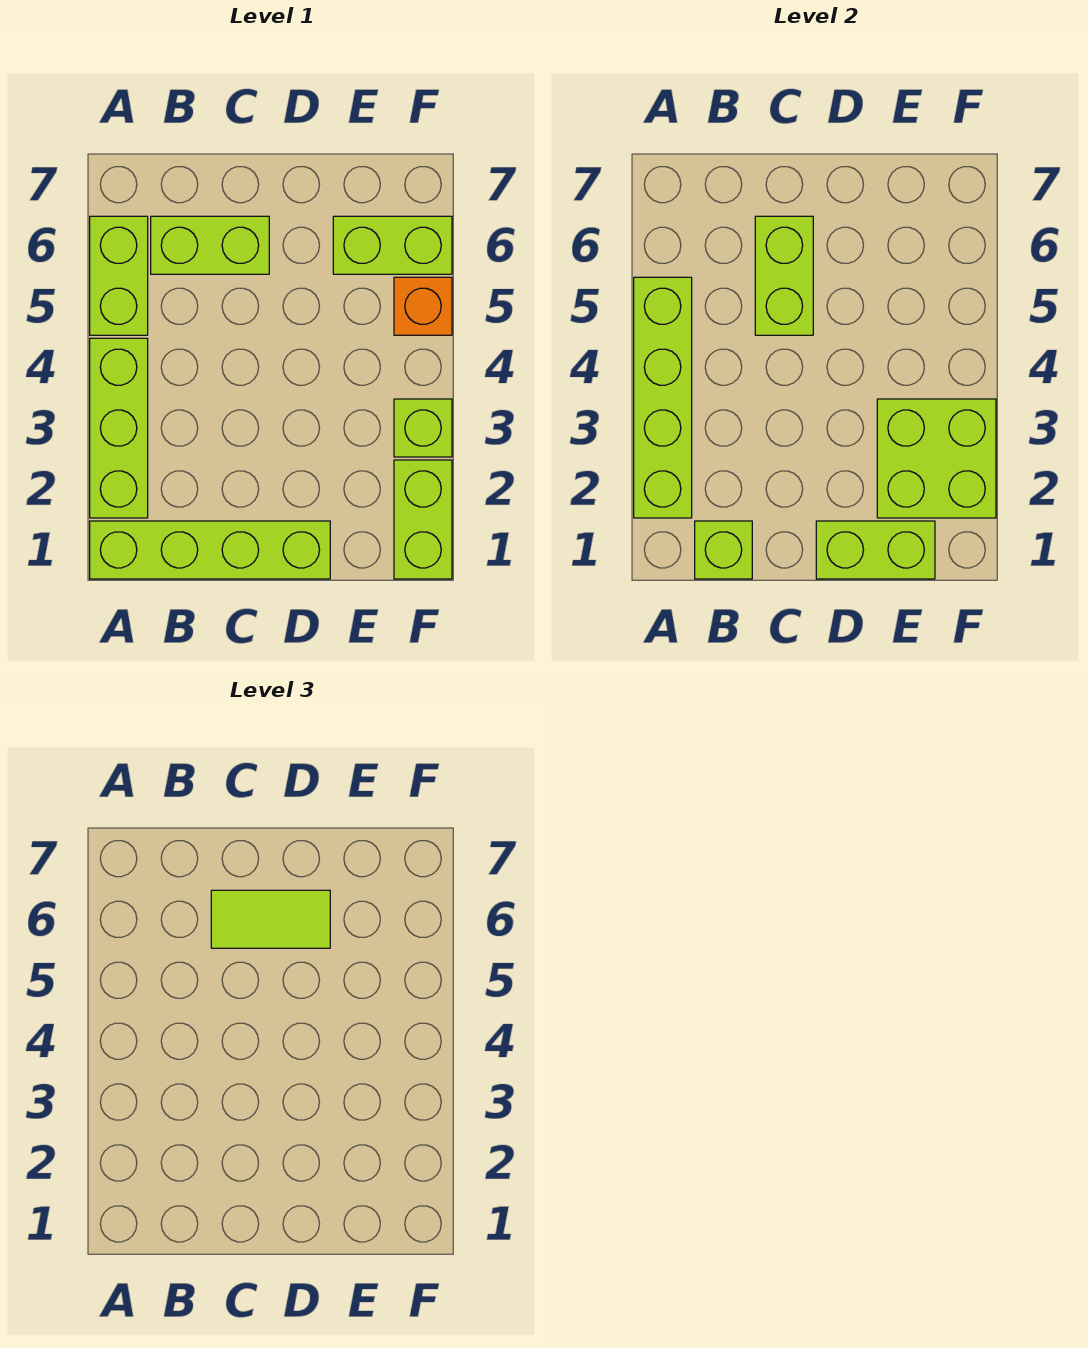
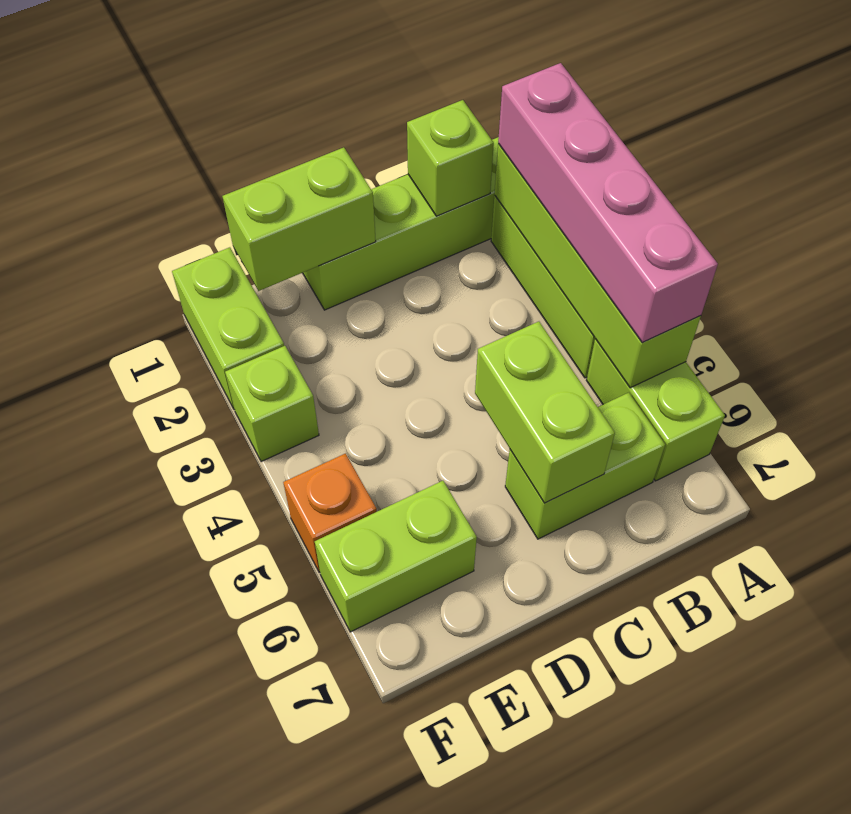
none -> pink brick A2:A5 level 3
lime tile C6:D6 level 3 -> none
lime brick E2:F3 level 2 -> none

